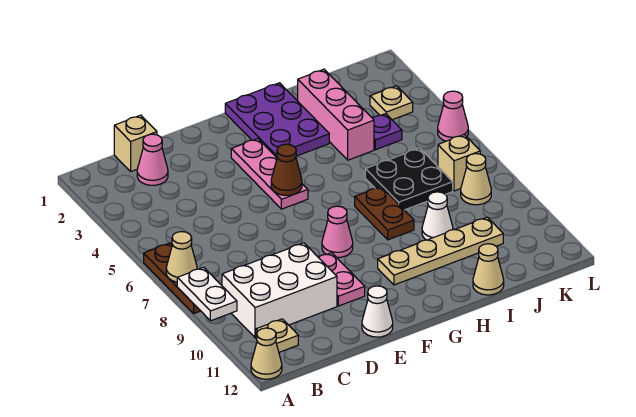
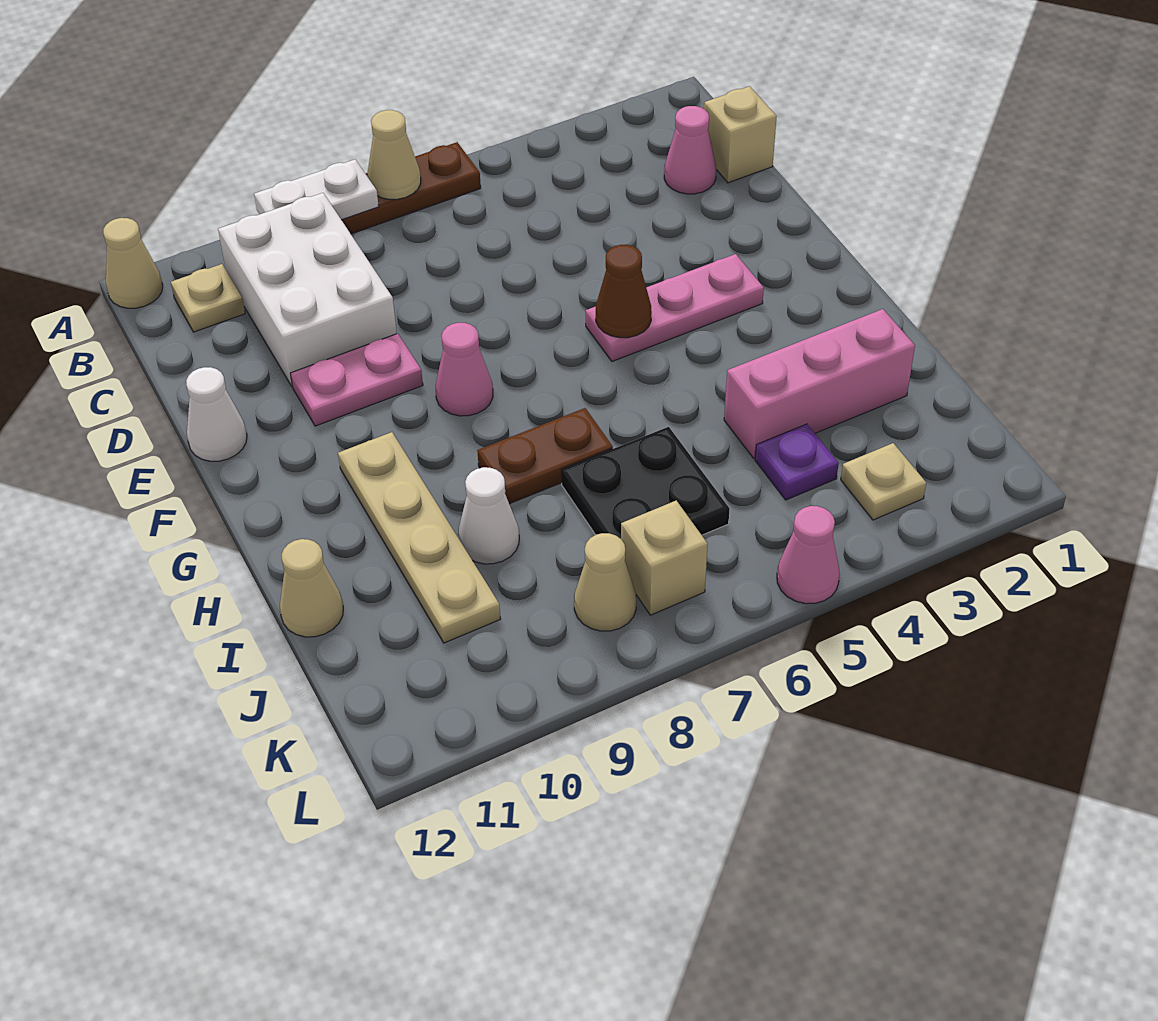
purple plate G1:H3 level 1 -> none

